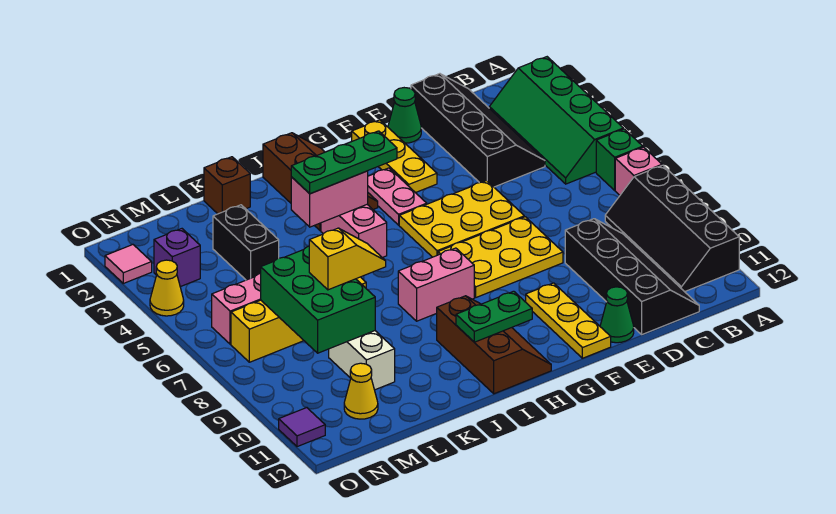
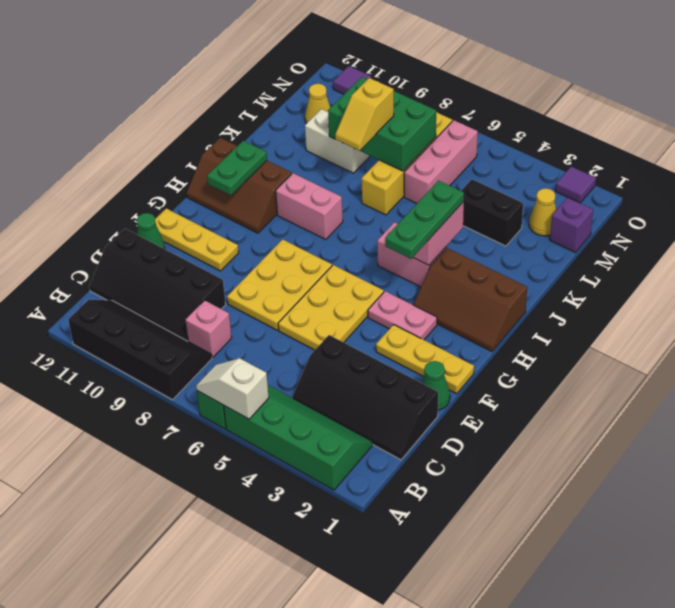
none -> white slope A5:A6 level 2 top 5
pink brick A7 level 1 -> pink brick C8 level 1
pink brick H8:I8 level 1 -> pink brick I8:I9 level 1
brown brick K1 level 1 -> none
purple brick N3 level 1 -> purple brick M1 level 1
pink tile O2 level 1 -> purple tile O2 level 1
yellow cone O4 level 1 -> yellow cone M2 level 1

